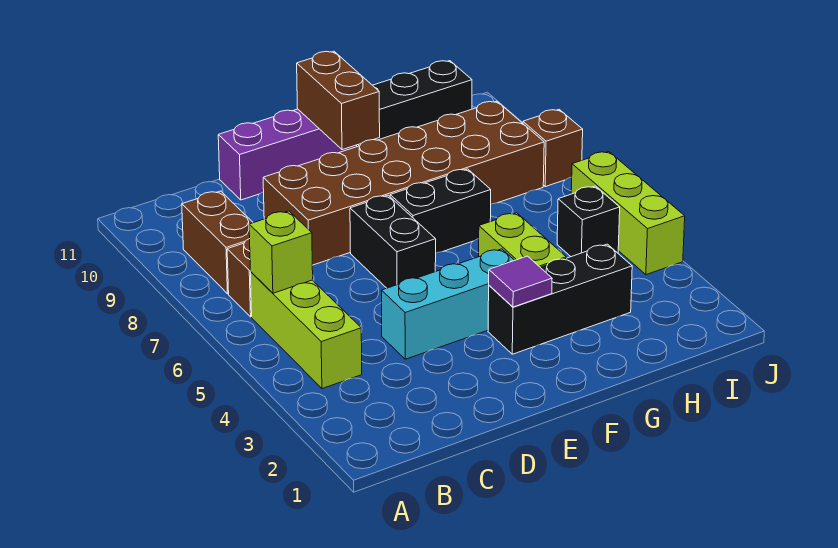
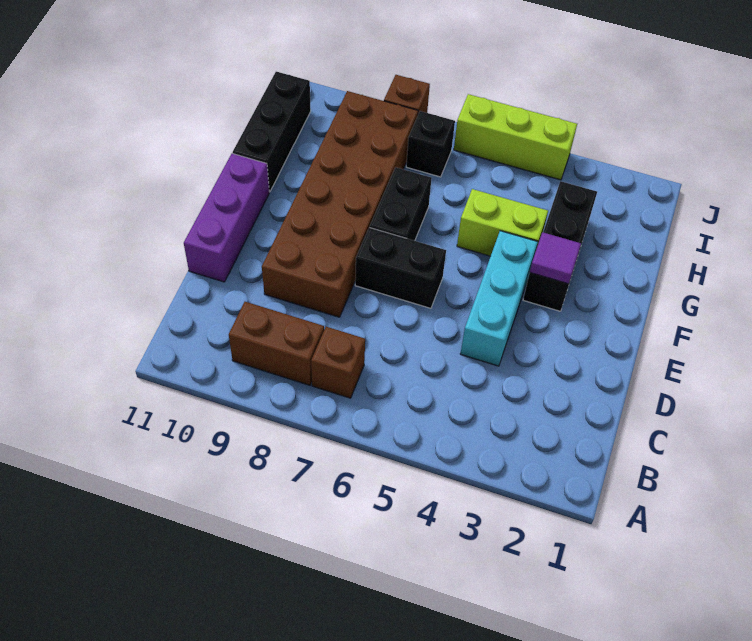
lime brick B4:B6 level 1 -> none
lime brick B6 level 2 -> none
brown brick F10:F11 level 2 -> none
black brick I5 level 1 -> black brick I7 level 1

